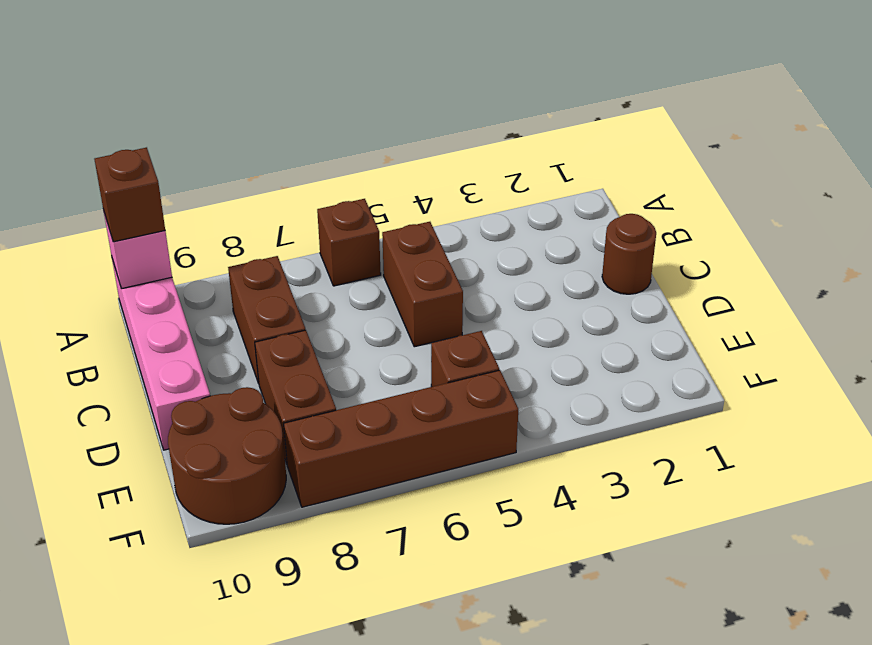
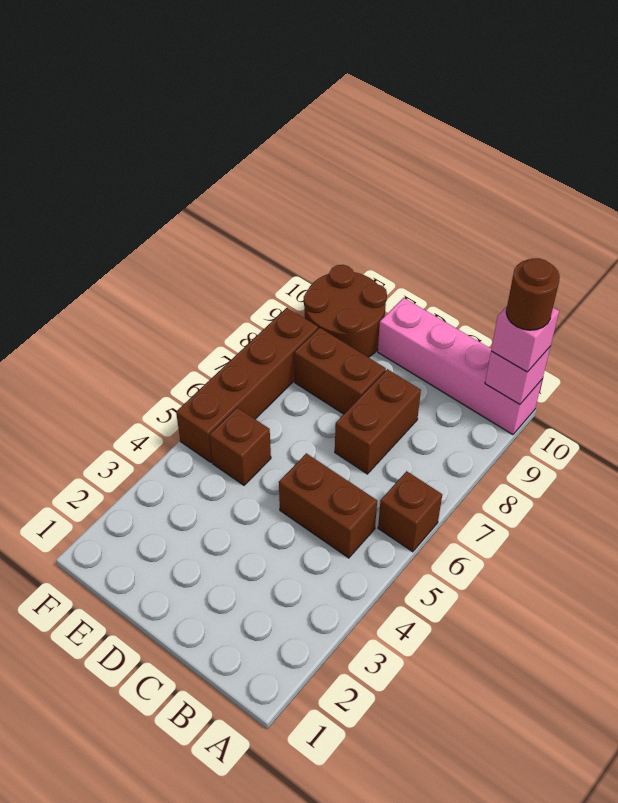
brown brick A10 level 3 -> pink brick A10 level 3
brown brick B8:C8 level 1 -> brown brick C7:C8 level 1
brown round brick C1 level 1 -> brown round brick A10 level 4

